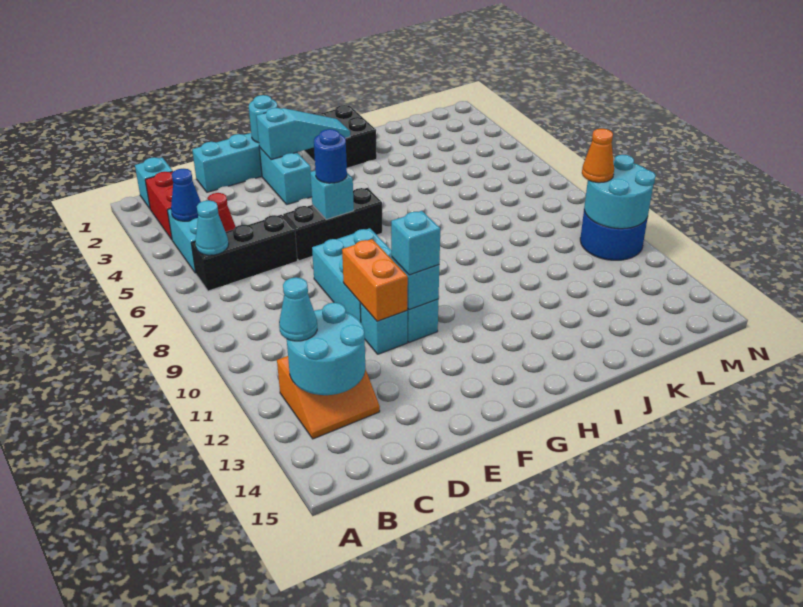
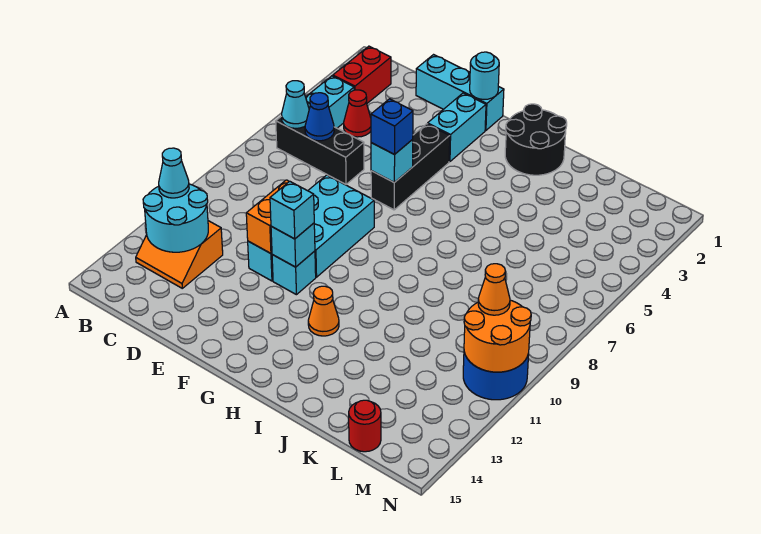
cyan brick B1 level 1 -> none
blue cone B4 level 2 -> blue cone C6 level 2
black brick E6:G6 level 1 -> black brick F4:F6 level 1
cyan slope F2:H2 level 2 top F -> none
blue round brick F6 level 3 -> blue brick F6 level 3
black brick H1:I2 level 1 -> black round brick H1:I2 level 1
none -> orange cone H12 level 1
none -> red round brick L15 level 1
cyan round brick M10:N11 level 2 -> orange round brick M10:N11 level 2

